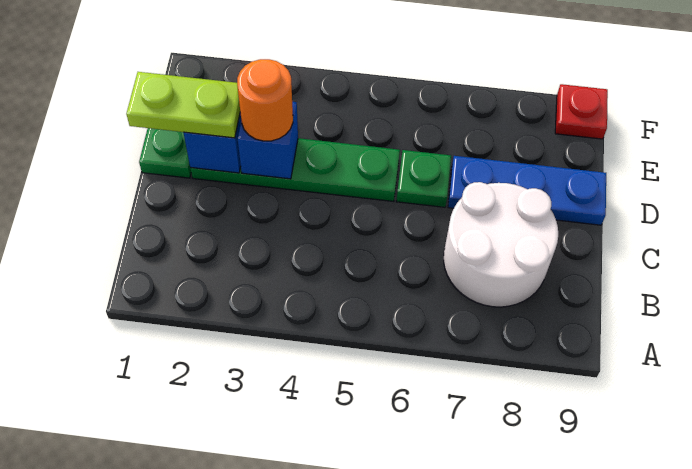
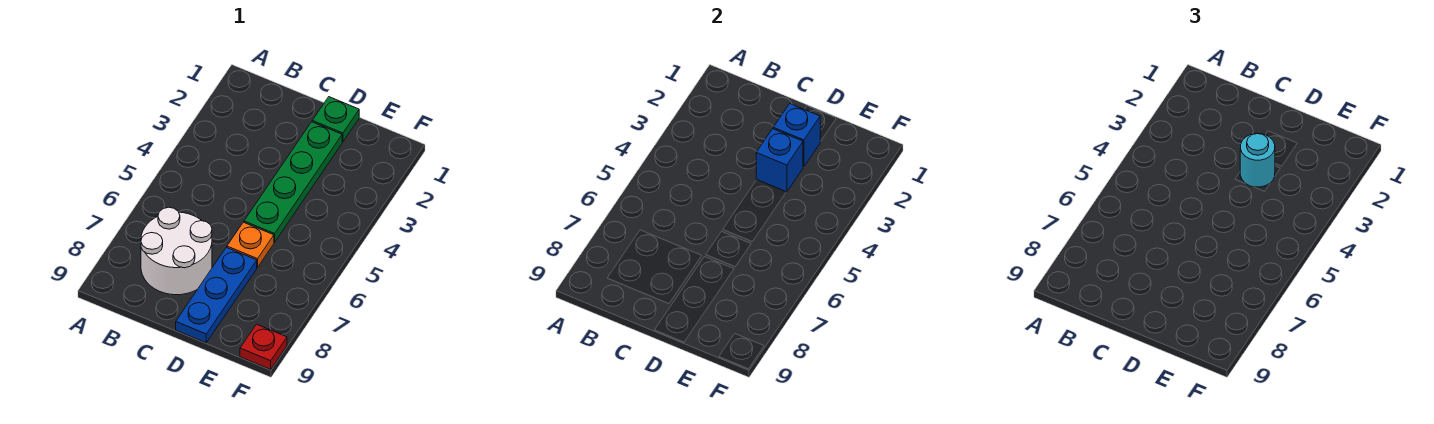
lime plate D1:D2 level 3 -> none
orange round brick D3 level 3 -> cyan round brick D3 level 3
green plate D6 level 1 -> orange plate D6 level 1

